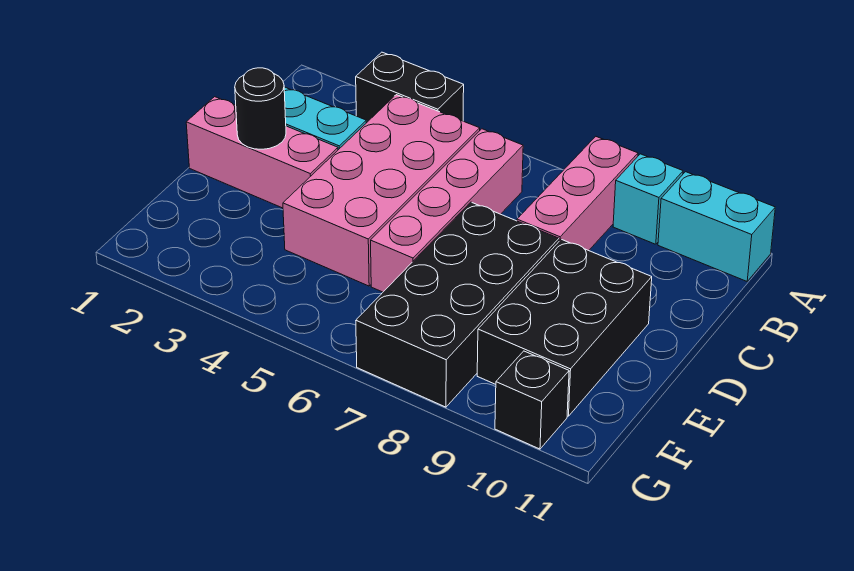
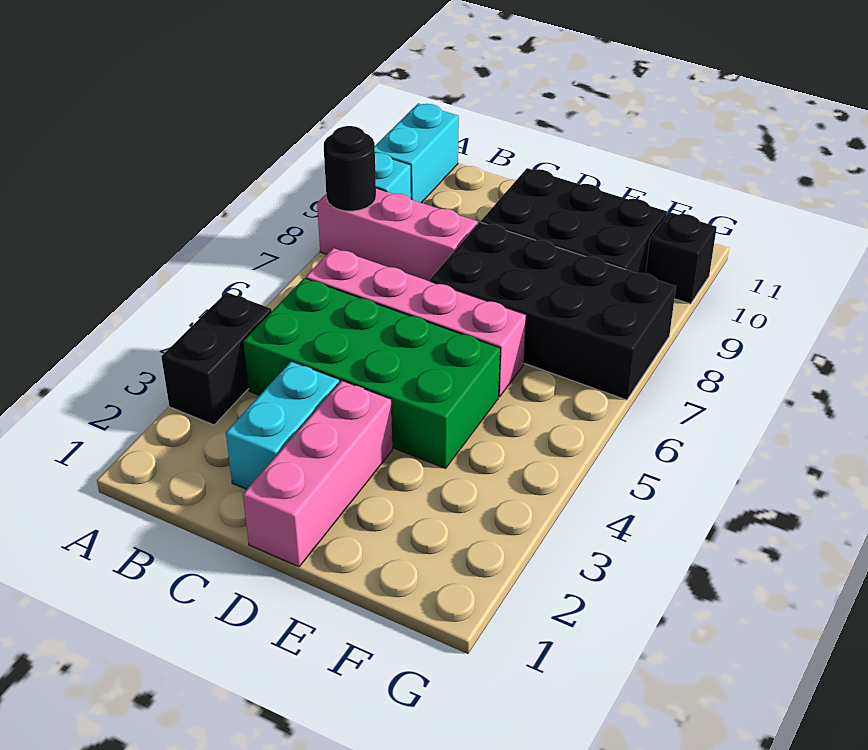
pink brick B4:E5 level 1 -> green brick B4:E5 level 1
black round brick D2 level 2 -> black round brick A8 level 2

